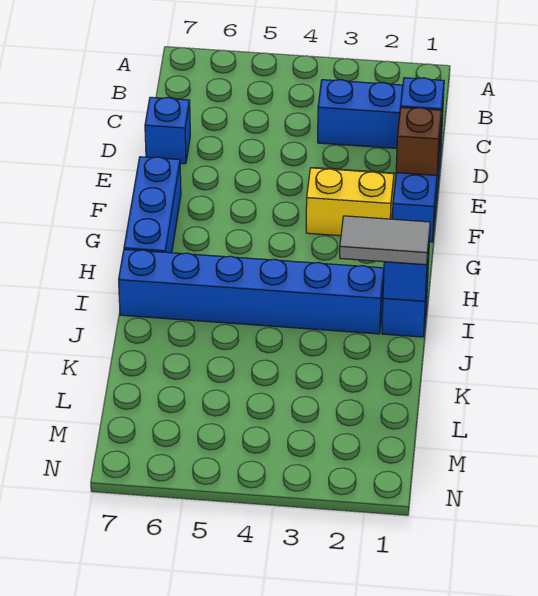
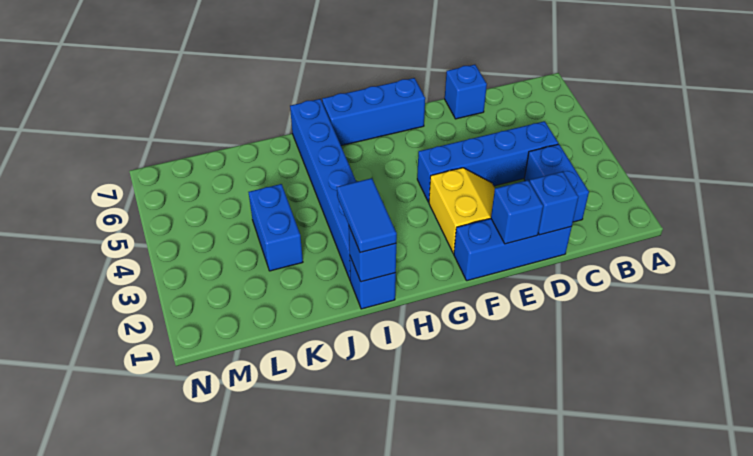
none -> blue brick C4:F4 level 1
brown brick E1 level 2 -> blue brick E1 level 2
grey tile I1:I2 level 3 -> blue tile I1:I2 level 3
none -> blue brick K3:K4 level 1

